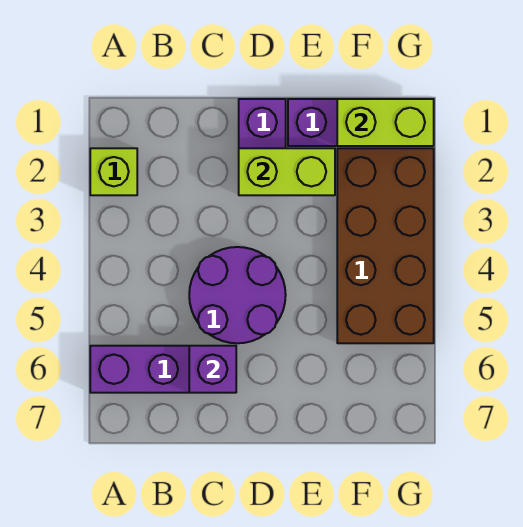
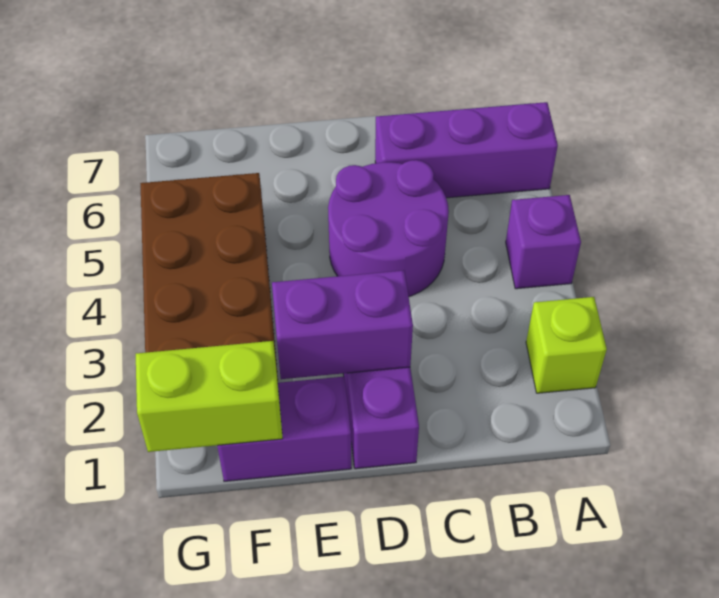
purple brick C6 level 2 -> purple brick A4 level 1
lime brick D2:E2 level 2 -> purple brick D2:E2 level 2

